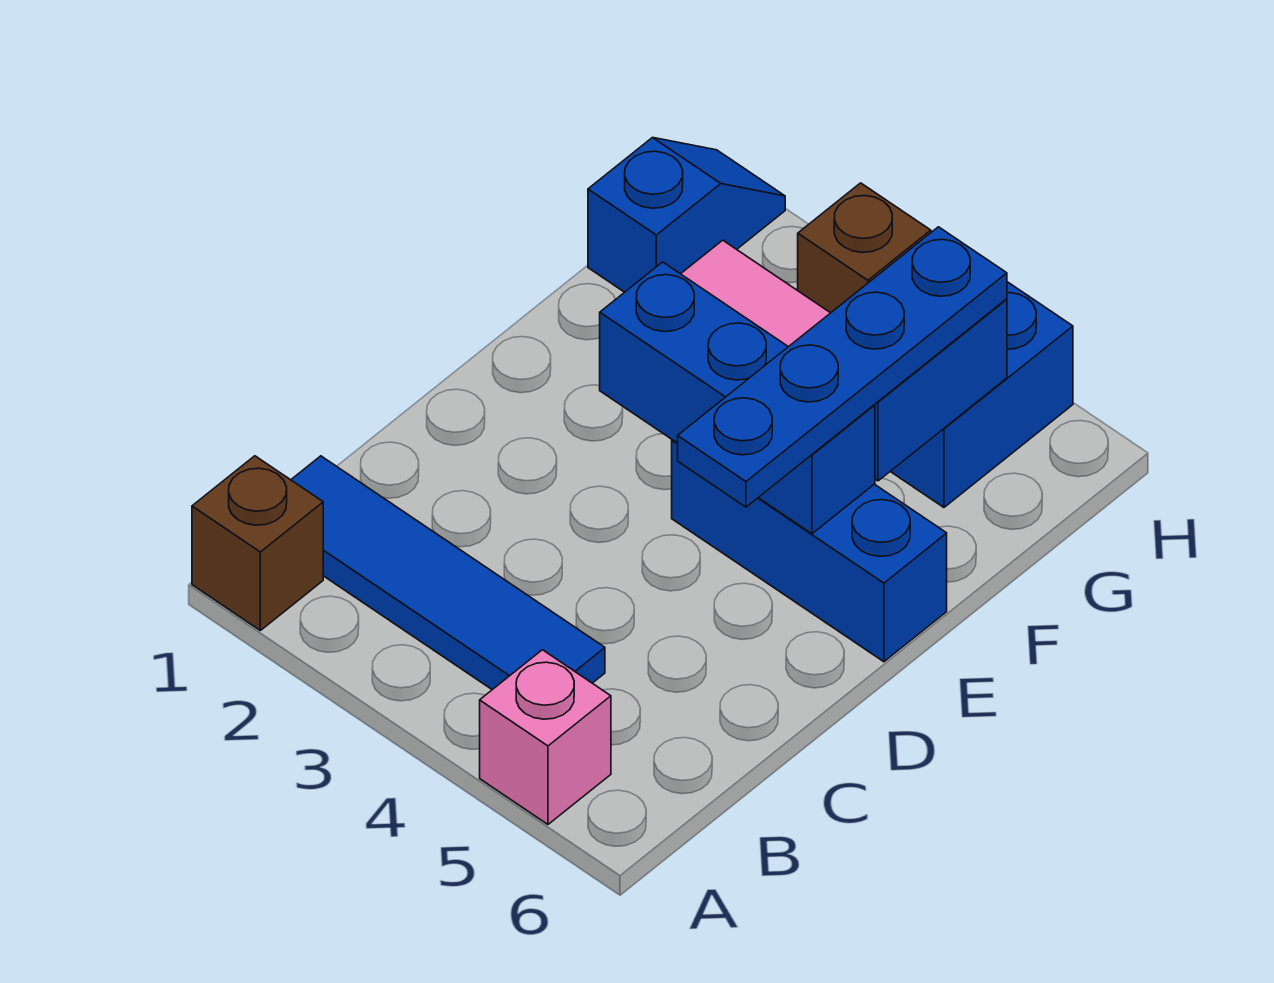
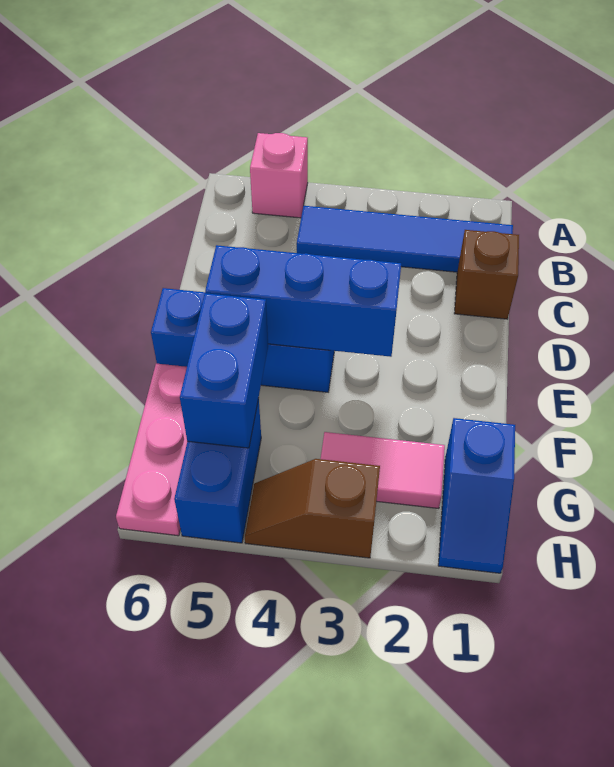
brown brick A1 level 1 -> brown brick C1 level 1
blue plate D5:G5 level 3 -> none
none -> pink plate F6:H6 level 1

